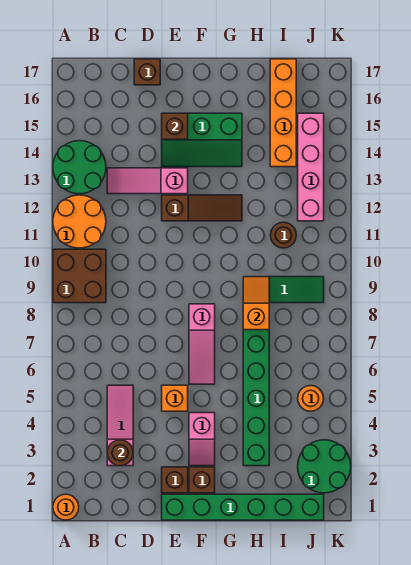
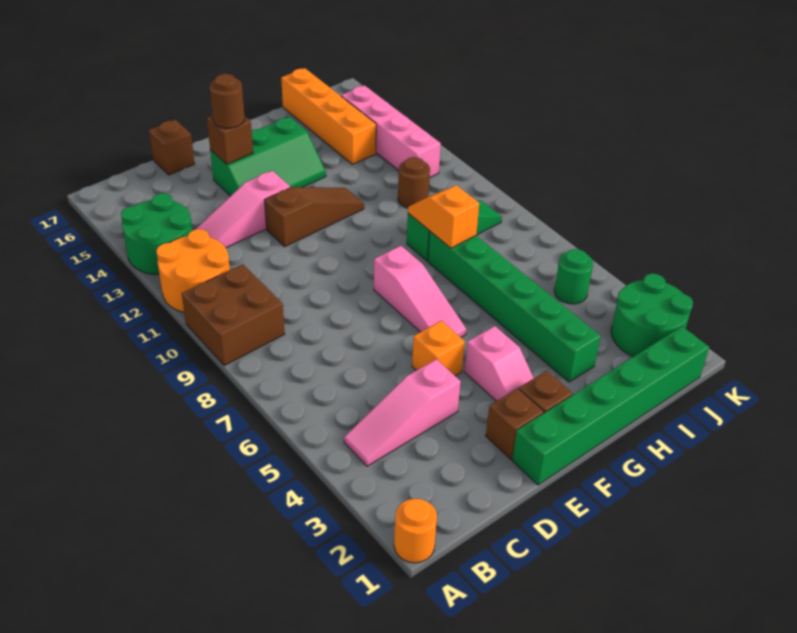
pink slope C3:C5 level 1 top 3 -> pink slope B4:D4 level 1 top D
brown round brick C3 level 2 -> brown round brick E15 level 3
orange round brick J5 level 1 -> green round brick J5 level 1

